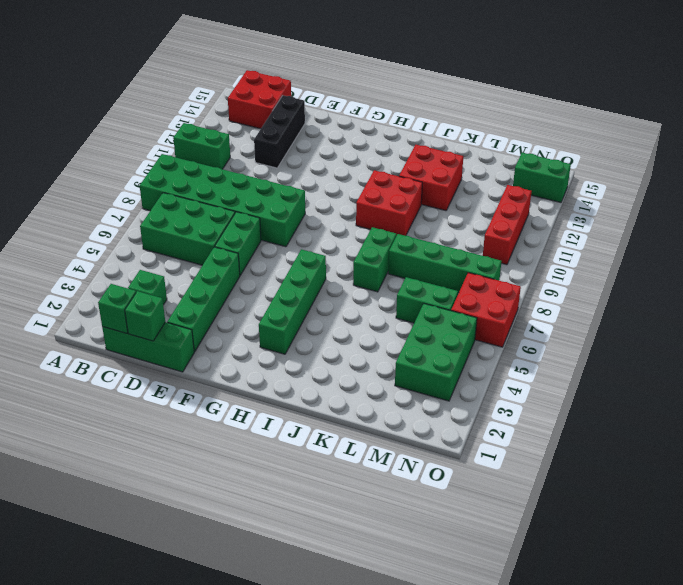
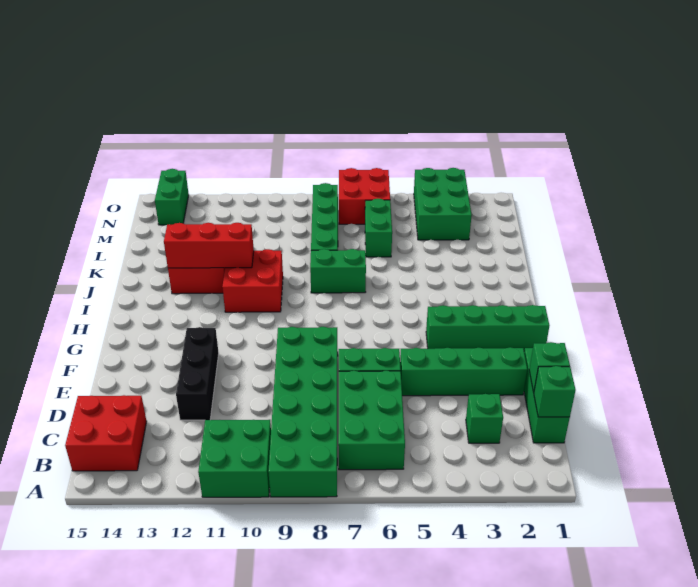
green brick A11:B11 level 1 -> green brick A10:B11 level 1
black brick D12:D14 level 1 -> black brick D12:F12 level 1
green brick H3:H6 level 1 -> green brick G1:G4 level 1
green brick M3:N5 level 1 -> green brick M3:O4 level 1
red brick N10:N12 level 1 -> red brick J11:J13 level 2

